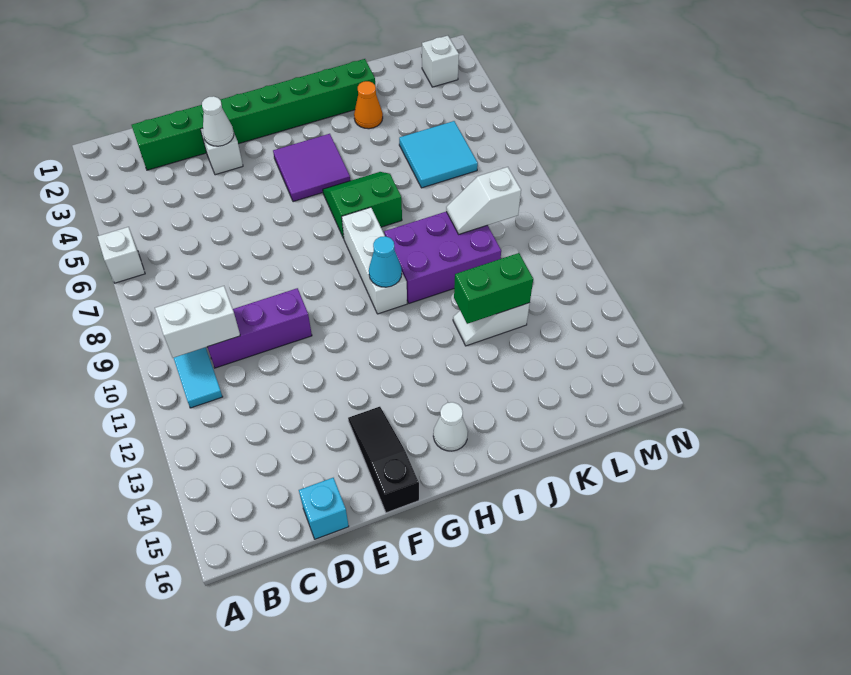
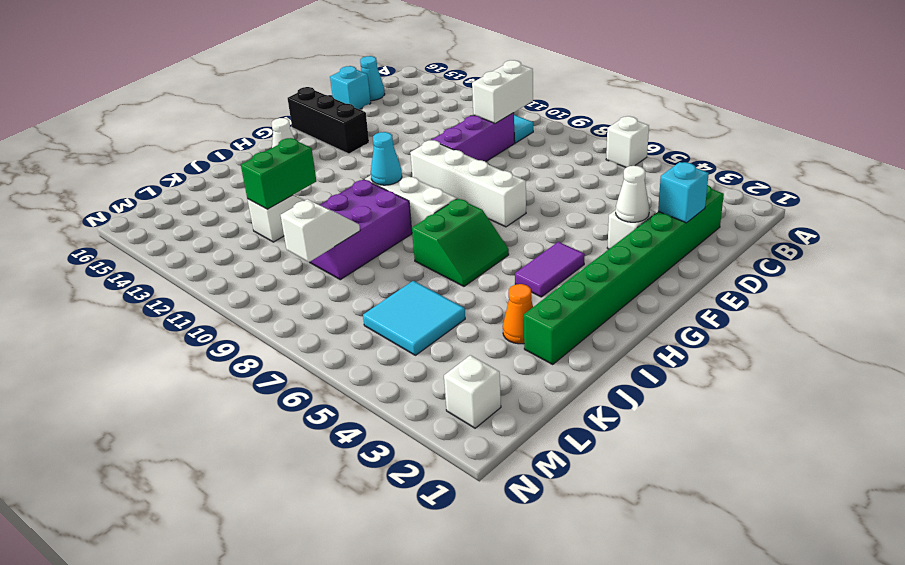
none -> cyan cone C16 level 1
none -> cyan brick D2 level 2
none -> white brick F7:F10 level 1
black slope F14:F16 level 1 top 16 -> black brick F14:F16 level 1
purple tile G4:H5 level 1 -> purple tile G4:H4 level 1

